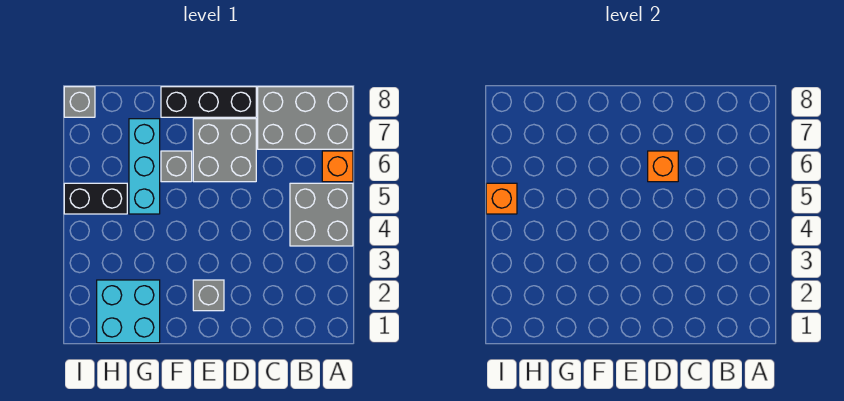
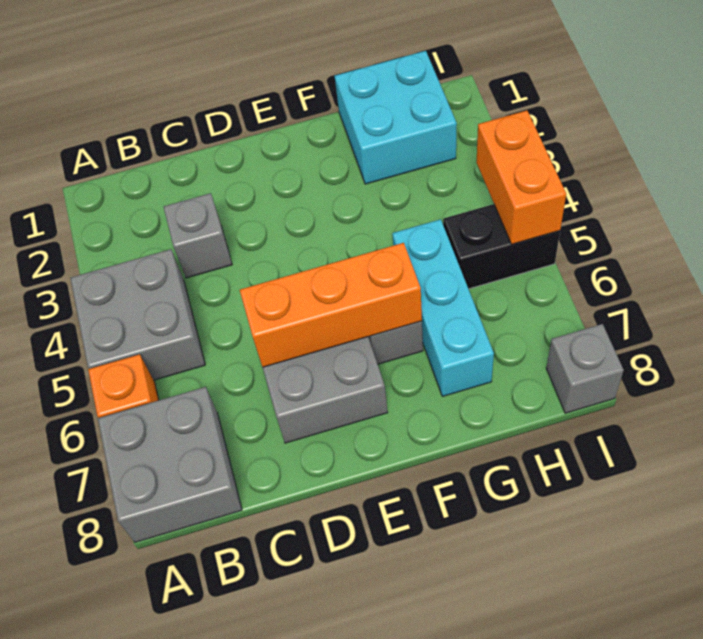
grey brick A7:C8 level 1 -> grey brick A7:B8 level 1
orange brick D6 level 2 -> orange brick D6:F6 level 2
black brick D8:F8 level 1 -> none
grey brick E2 level 1 -> grey brick C3 level 1
orange brick I5 level 2 -> orange brick I4:I5 level 2

